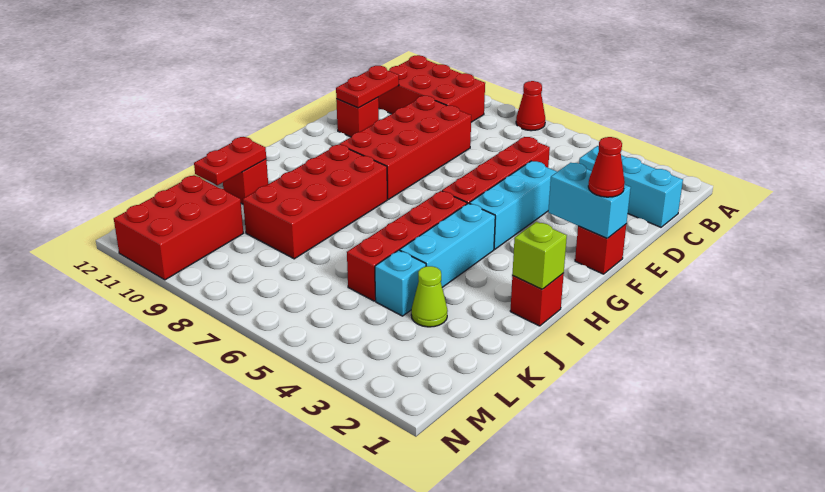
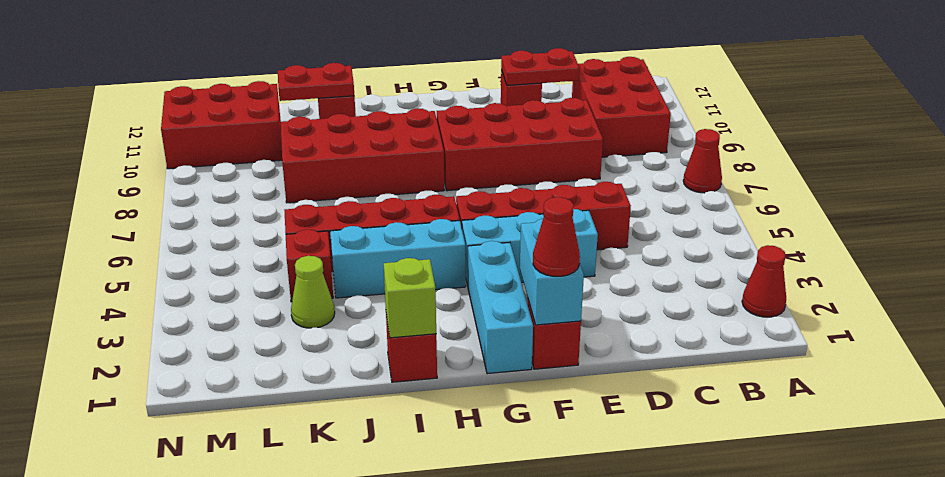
none -> red cone A2 level 1
cyan brick C1:C3 level 1 -> cyan brick G1:G3 level 1
cyan brick K4 level 1 -> red brick K4 level 1

